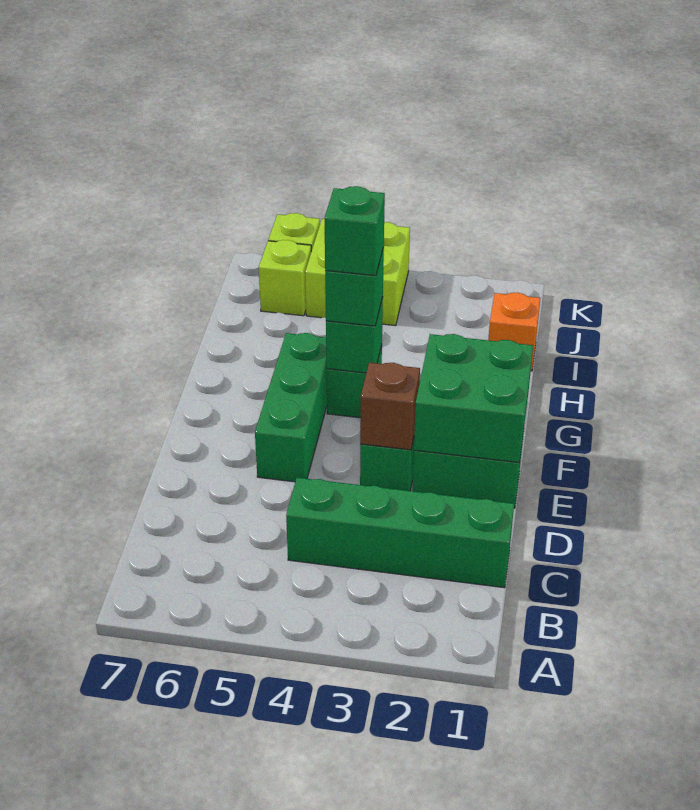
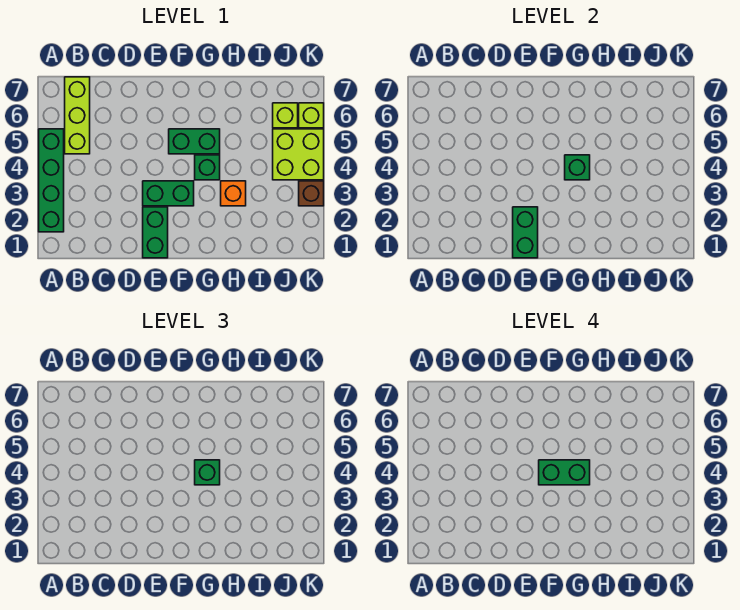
none -> lime brick B5:B7 level 1
green brick C1:C4 level 1 -> green brick A2:A5 level 1
green brick E1:F2 level 2 -> green brick E1:E2 level 2
brown brick E3 level 2 -> brown brick K3 level 1
green brick E5:G5 level 1 -> green brick F5:G5 level 1
green brick G4 level 4 -> green brick F4:G4 level 4
orange brick I1 level 1 -> orange brick H3 level 1

